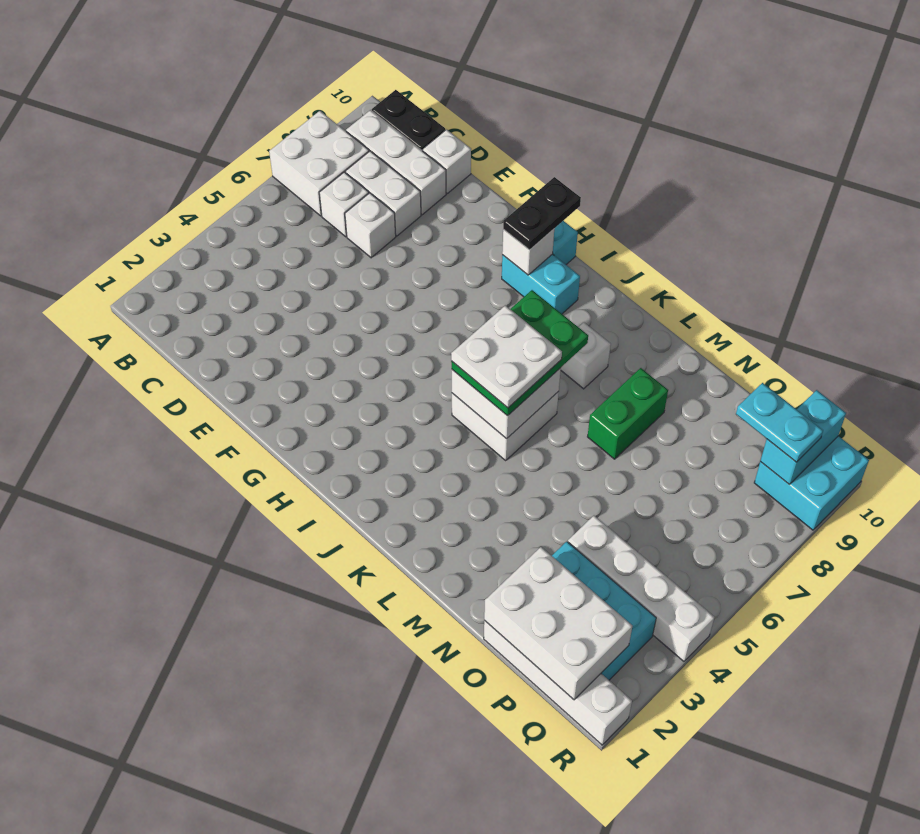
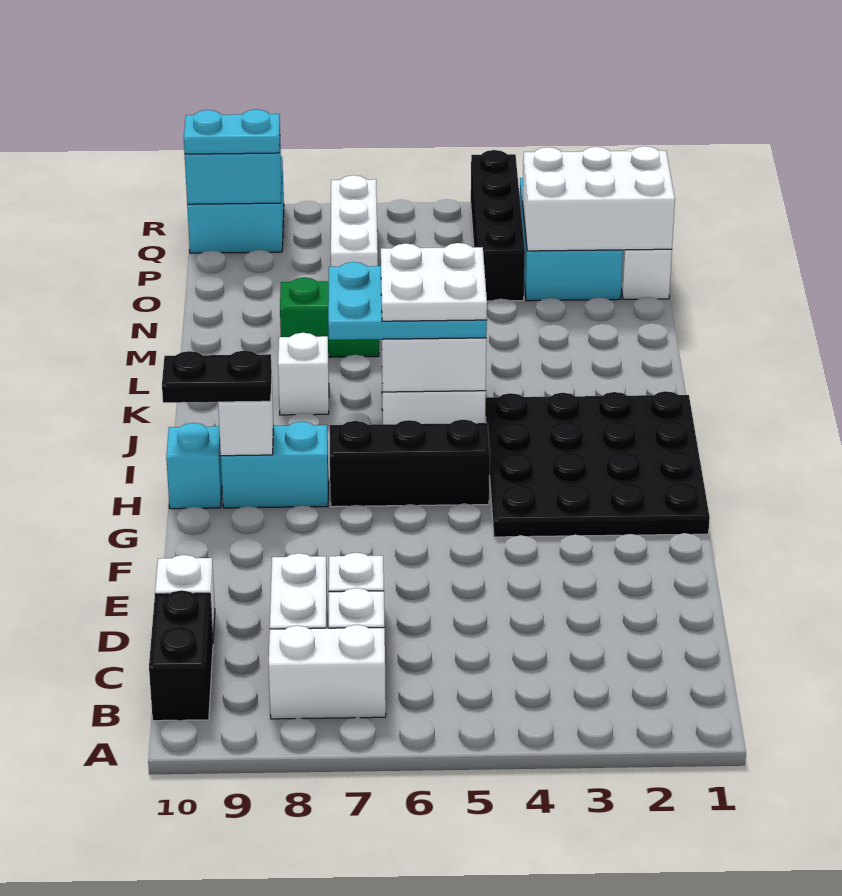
white brick A7:B8 level 1 -> white brick B7:B8 level 1
white brick B9:D9 level 1 -> white brick O7:Q7 level 1
none -> black plate G1:J4 level 1
none -> black brick H5:H7 level 1
cyan brick H9:I9 level 1 -> cyan brick H8:H9 level 1
green plate J5:K7 level 3 -> cyan plate J5:K7 level 3
white brick O1:Q2 level 2 -> white brick O1:P3 level 2
white brick O4:R4 level 1 -> black brick O4:R4 level 1
cyan plate P9:Q9 level 3 -> cyan plate Q9:Q10 level 3

